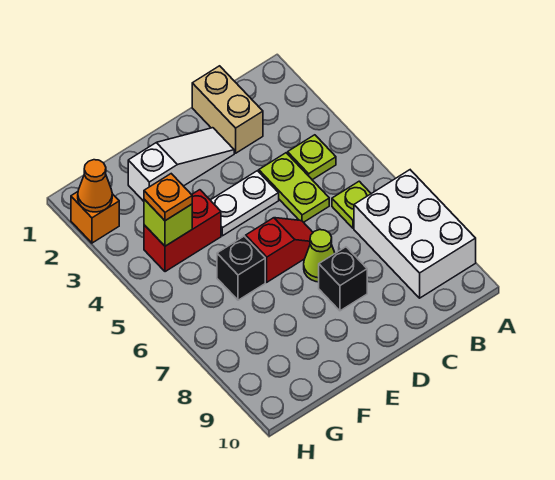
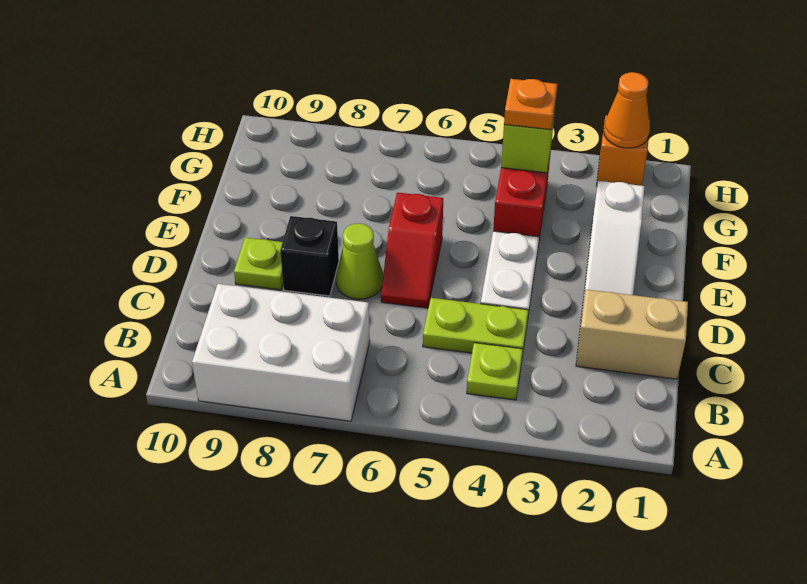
lime plate B6 level 1 -> lime plate D9 level 1
black brick F6 level 1 -> none

